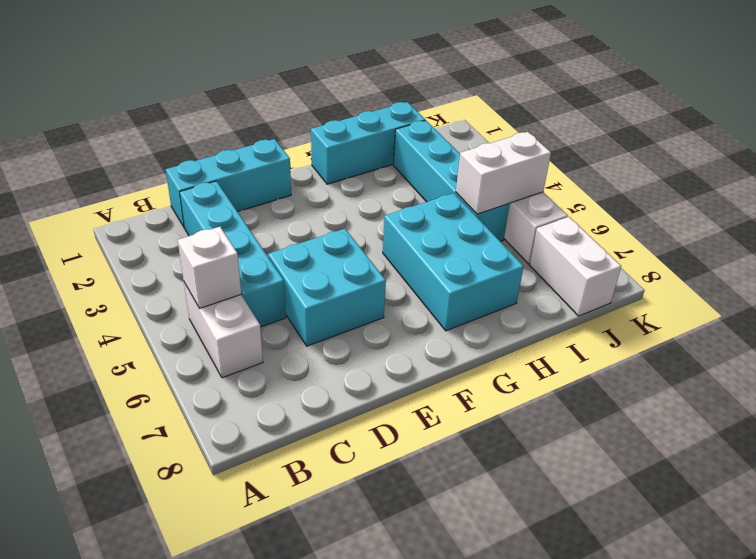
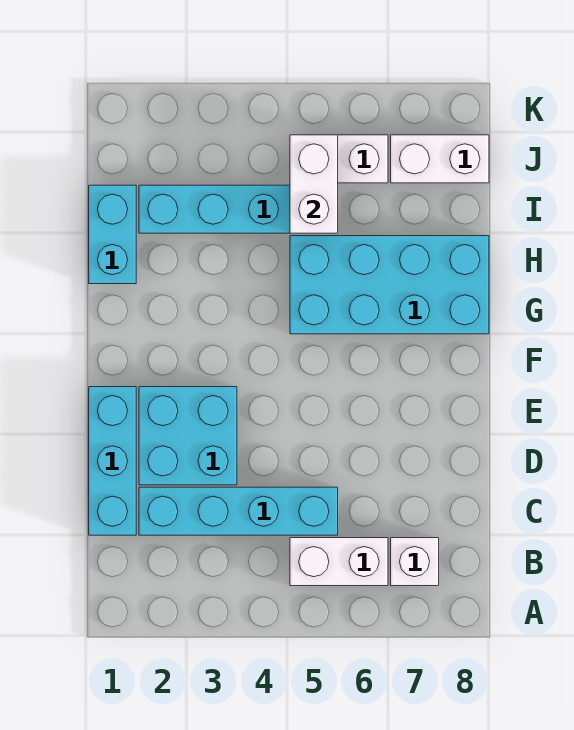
white brick B5 level 2 -> white brick B7 level 1
cyan brick D5:E6 level 1 -> cyan brick D2:E3 level 1
cyan brick G1:I1 level 1 -> cyan brick H1:I1 level 1
cyan brick G5:H7 level 1 -> cyan brick G5:H8 level 1

